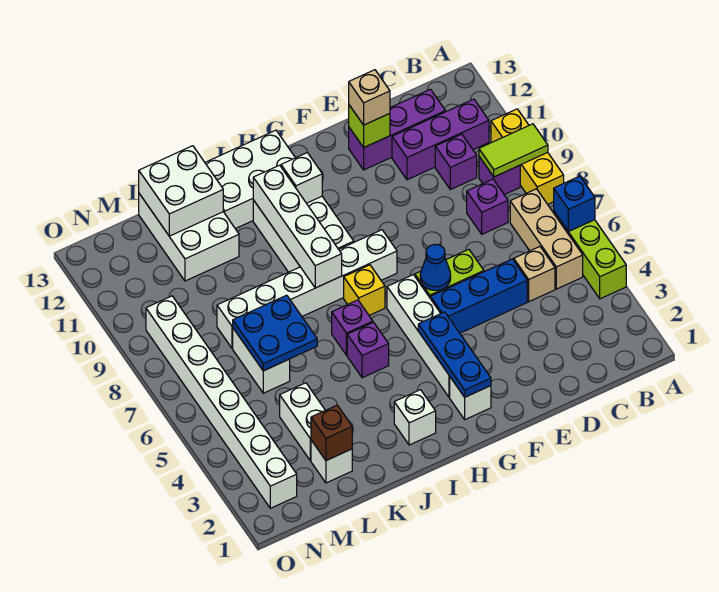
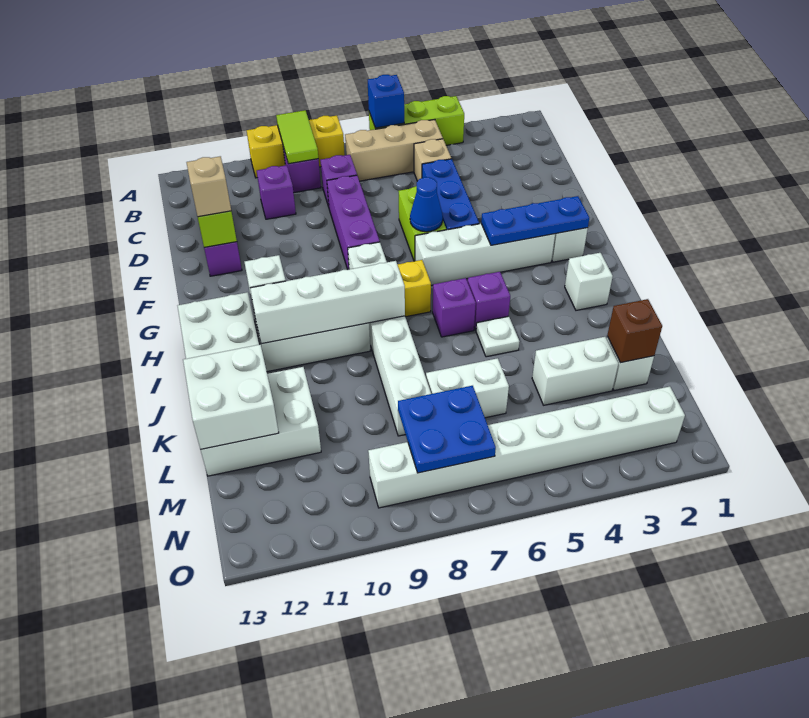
purple brick B11:D11 level 1 -> purple brick D8:F8 level 1
none -> white plate J5 level 1
blue plate K6:L7 level 2 -> blue plate M7:N8 level 2

